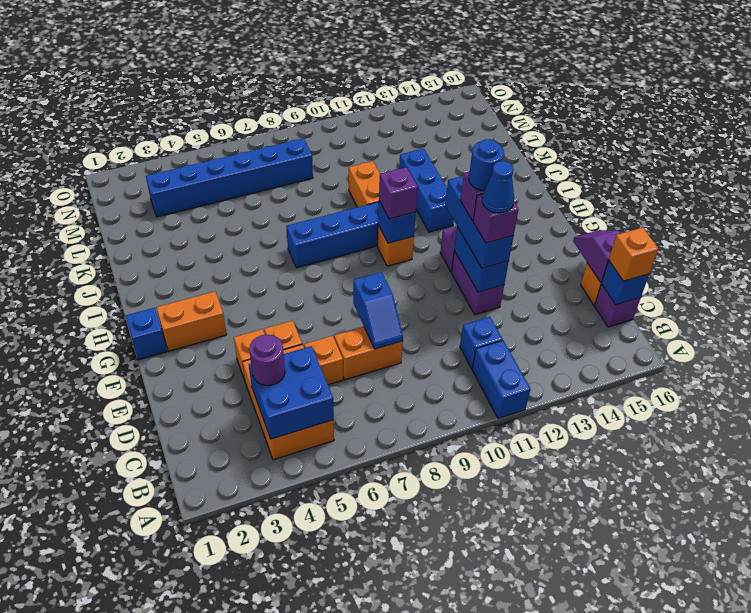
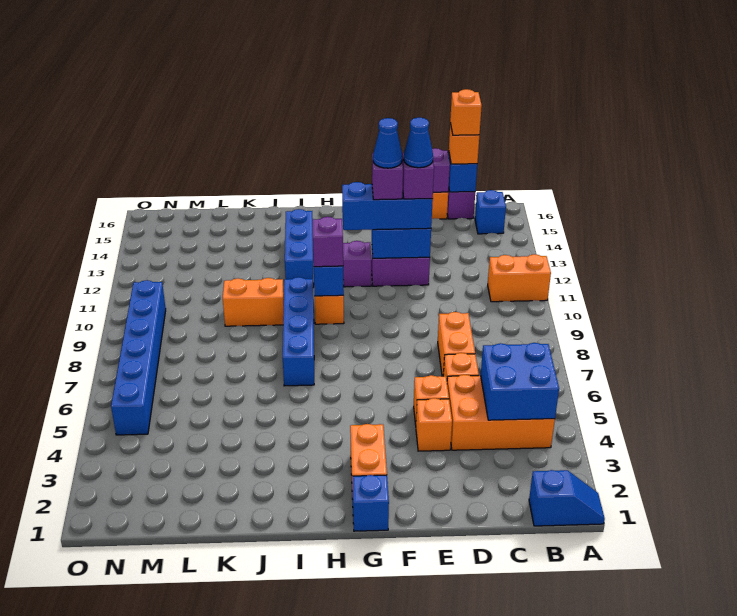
blue brick A11:B11 level 1 -> orange brick A11:B11 level 1
purple round brick C4 level 3 -> none
blue brick C11 level 1 -> blue brick B15 level 1
none -> orange brick C16 level 4
blue slope D8:E8 level 2 top E -> blue slope A1:B1 level 1 top B
blue round brick F12 level 5 -> blue cone F12 level 5
blue brick I12:K12 level 1 -> blue brick I12:I14 level 1
blue brick M3:M8 level 1 -> blue brick N5:N10 level 1

